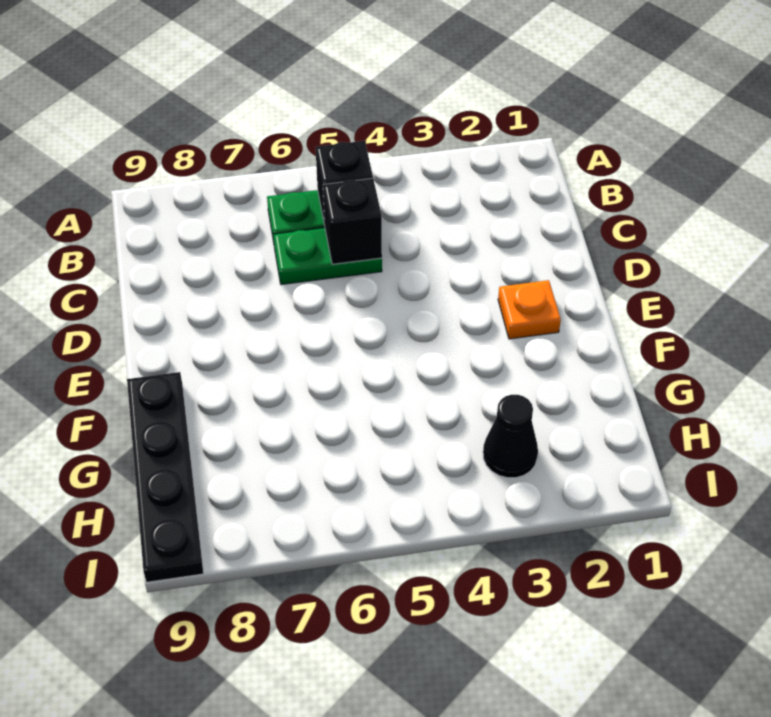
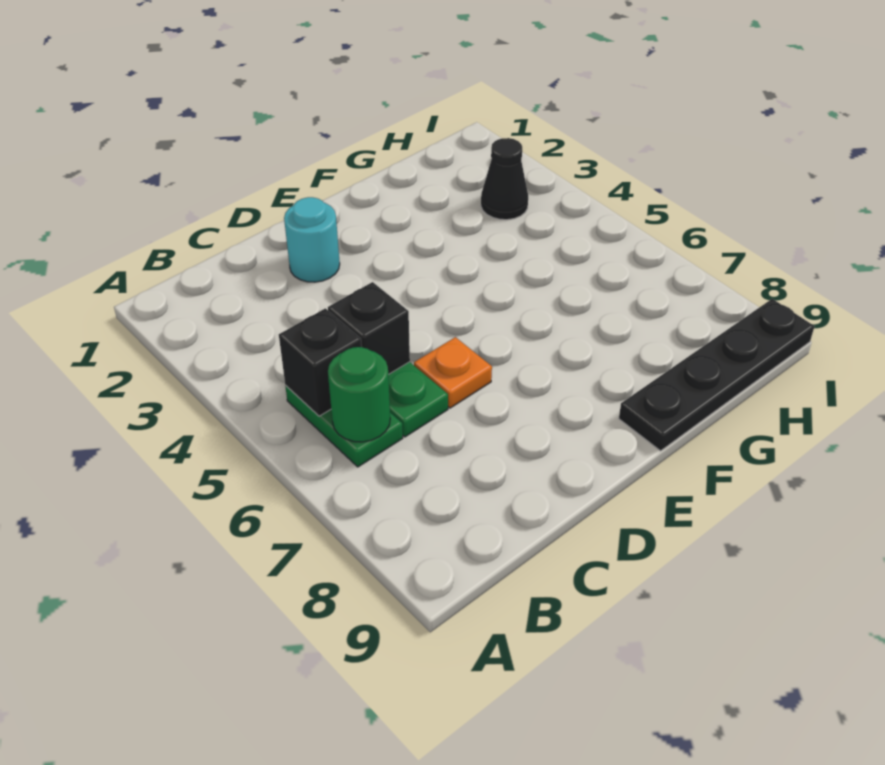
none -> green round brick B6 level 2
none -> cyan round brick D2 level 1
orange plate E2 level 1 -> orange plate D6 level 1

